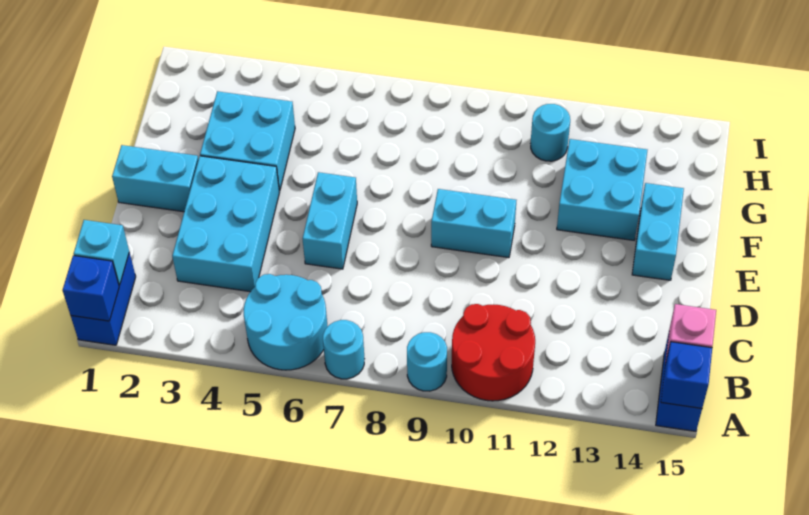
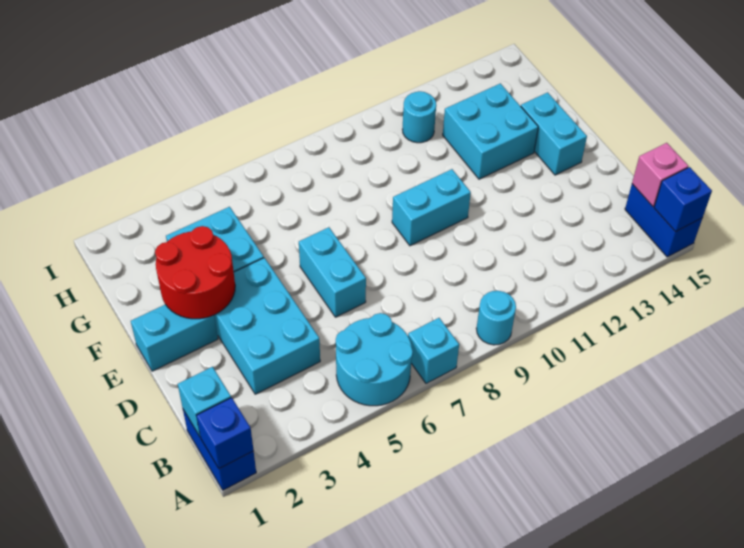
cyan round brick A7 level 1 -> cyan brick A7 level 1
red round brick A10:B11 level 1 -> red round brick E2:F3 level 2

